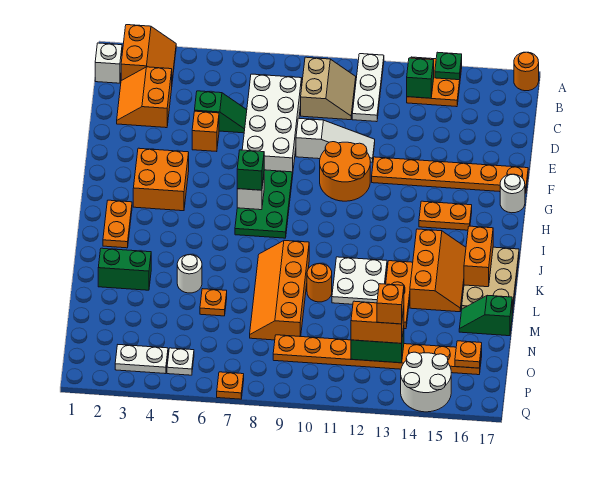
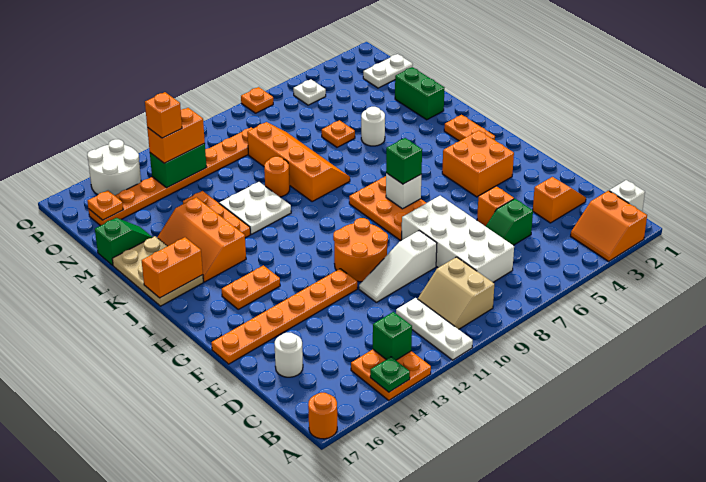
orange slope C2:D3 level 1 top 3 -> orange slope D2:D3 level 1 top 3
green plate G7:I8 level 1 -> orange plate G7:I8 level 1
white round brick G17 level 1 -> white round brick D16 level 1
orange brick J16:K16 level 2 -> orange brick J16:J17 level 2
green brick L2:L3 level 1 -> green brick L2:M2 level 1
white plate P3:P4 level 1 -> white plate O1:O2 level 1

